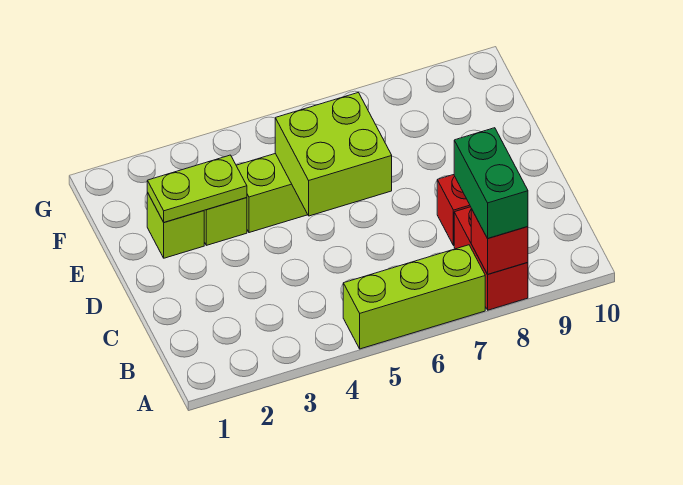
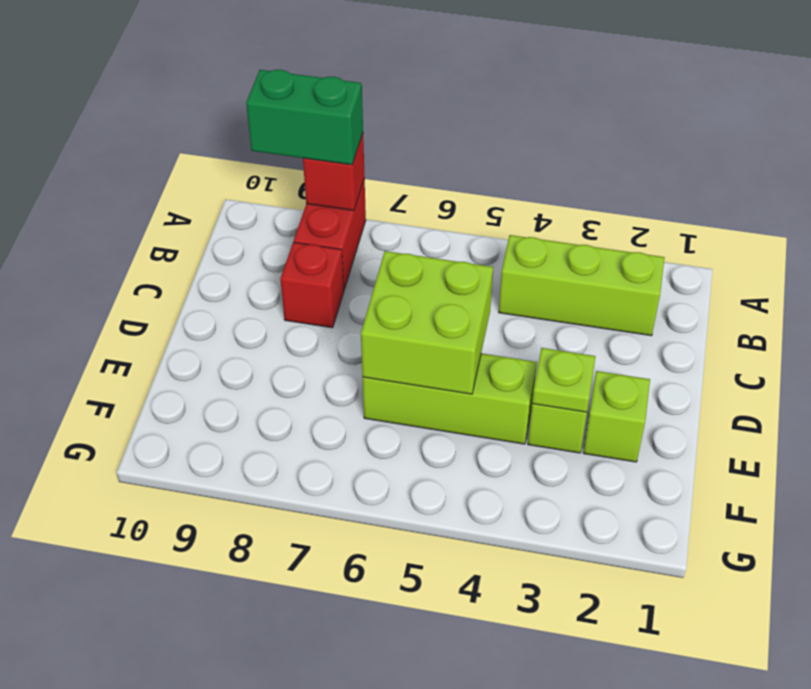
lime brick A5:A7 level 1 -> lime brick B2:B4 level 1
green brick A8:B8 level 3 -> green brick A8:A9 level 3
lime plate E2:E3 level 2 -> lime plate E3 level 2

